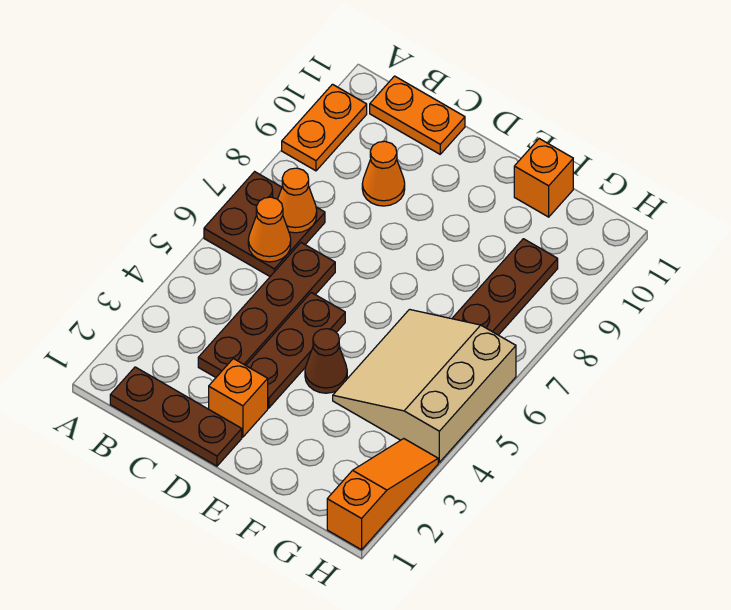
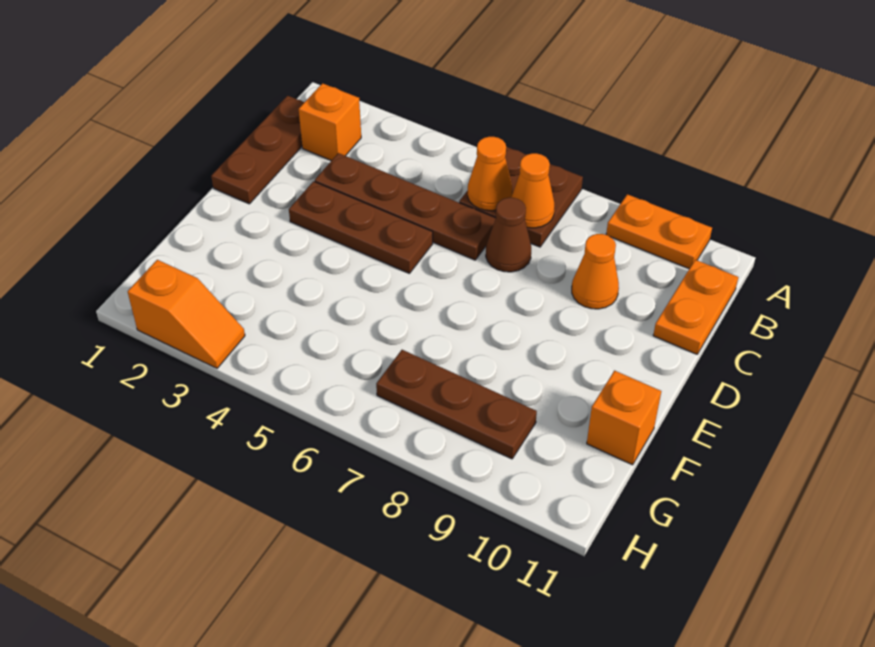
orange brick D2 level 1 -> orange brick B2 level 1
brown cone E4 level 1 -> brown cone C7 level 1
tan slope F4:H6 level 1 top H -> none
orange slope H1:H3 level 1 top 1 -> orange slope H2:H3 level 1 top 2

